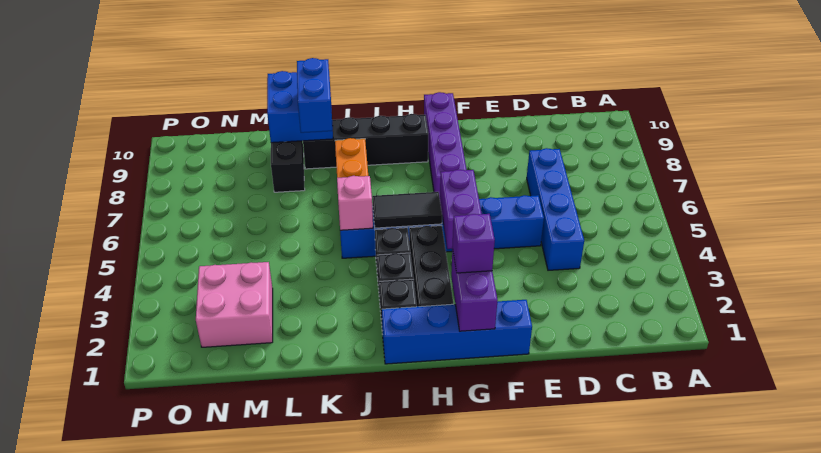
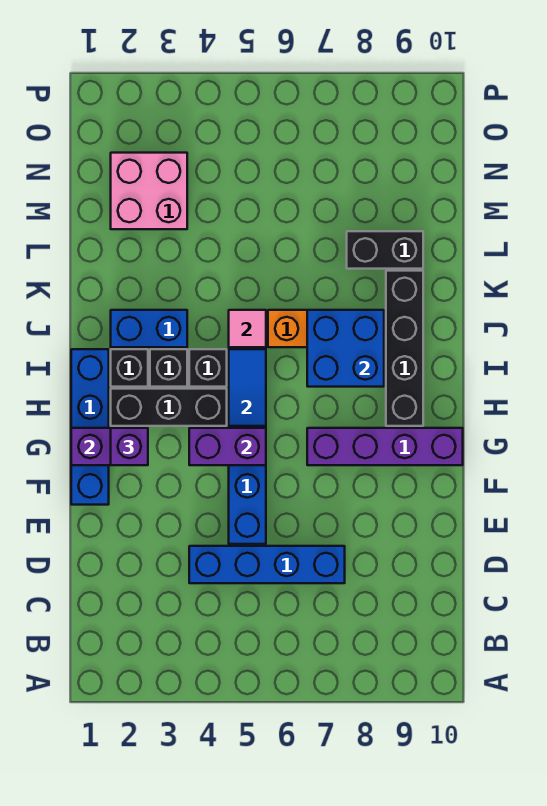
black tile H5:I5 level 2 -> blue tile H5:I5 level 2
pink brick J5 level 2 -> pink tile J5 level 2
blue brick K8:K9 level 3 -> blue brick J2:J3 level 1
blue brick K9:L10 level 2 -> blue brick I7:J8 level 2

